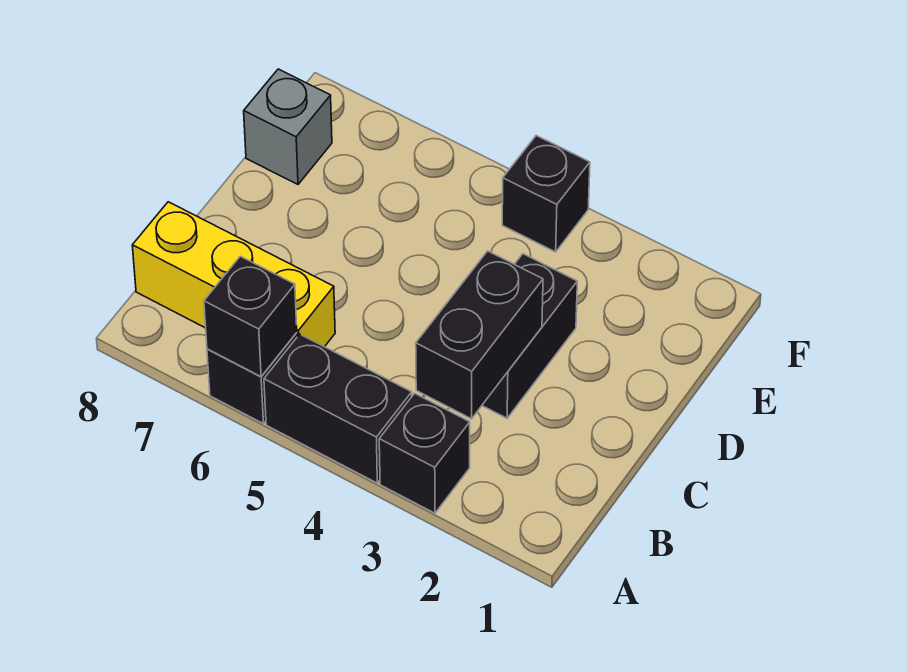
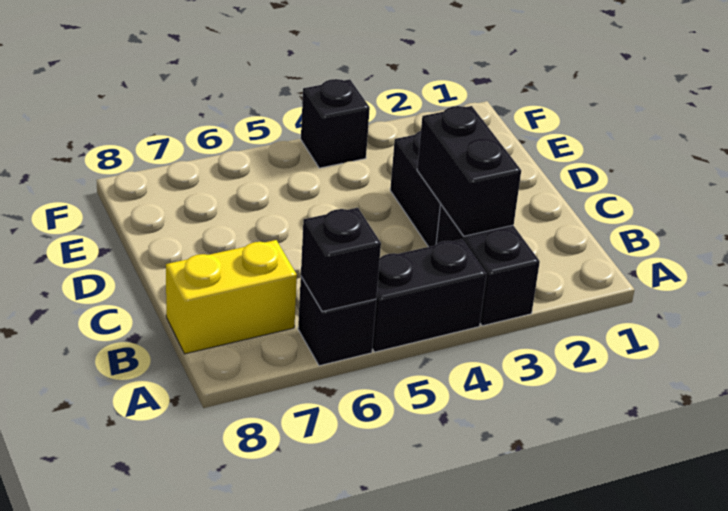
black brick A3 level 1 -> black brick A3:B3 level 1
yellow brick B6:B8 level 1 -> yellow brick B7:B8 level 1
grey brick E8 level 1 -> none

